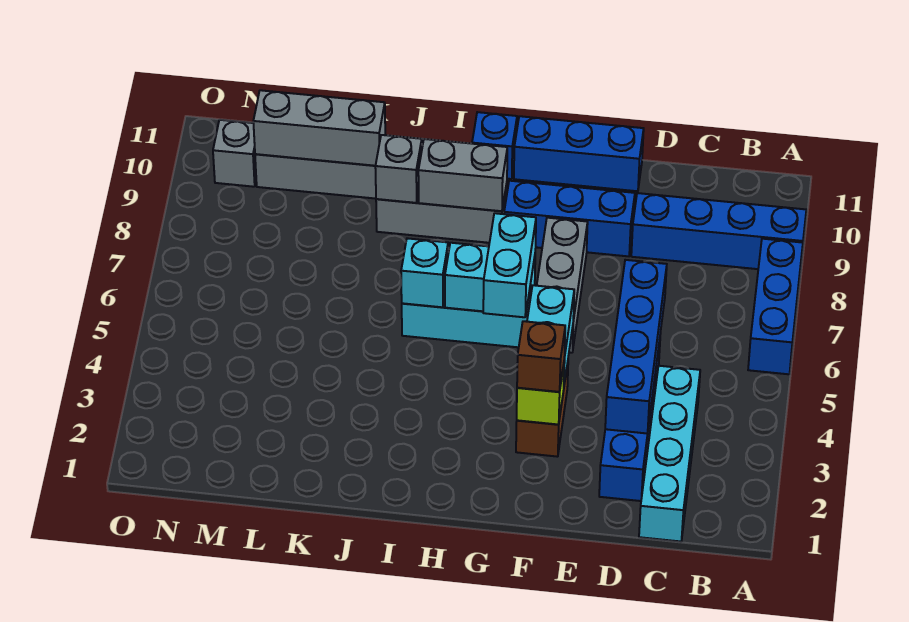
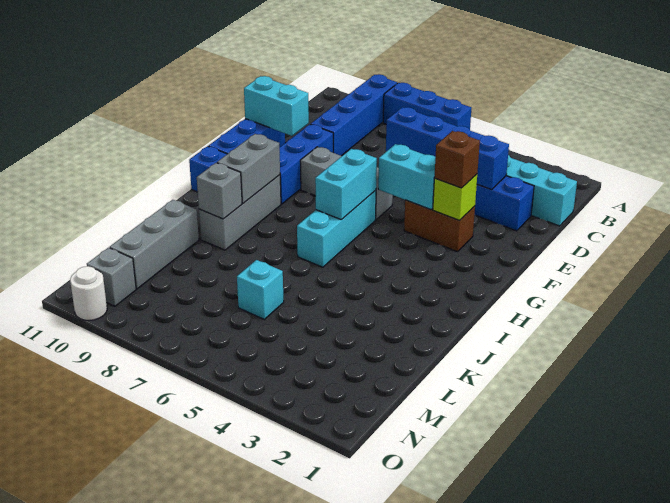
cyan brick G5:G6 level 3 -> cyan brick E10:E11 level 2
cyan brick I6 level 2 -> cyan brick L6 level 1
grey brick K10:M10 level 2 -> none
none -> white round brick O10 level 1

